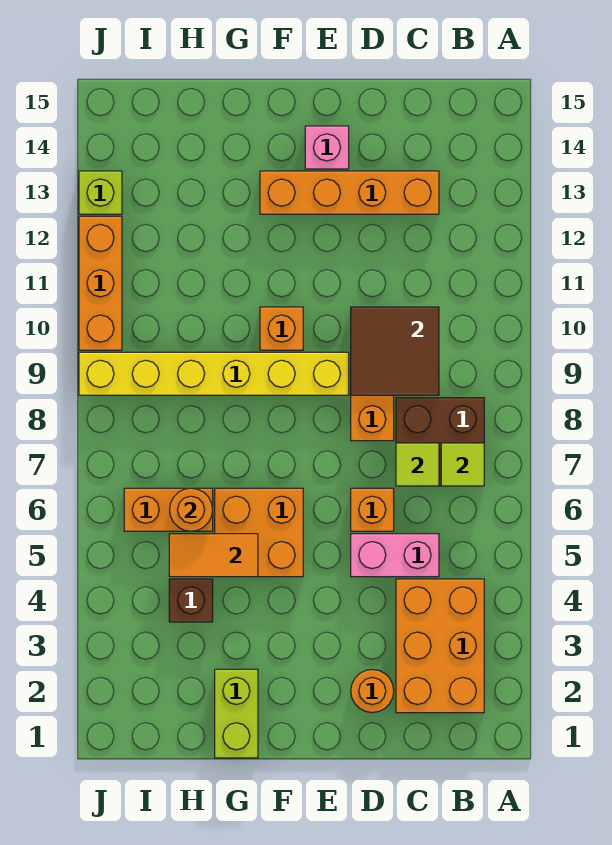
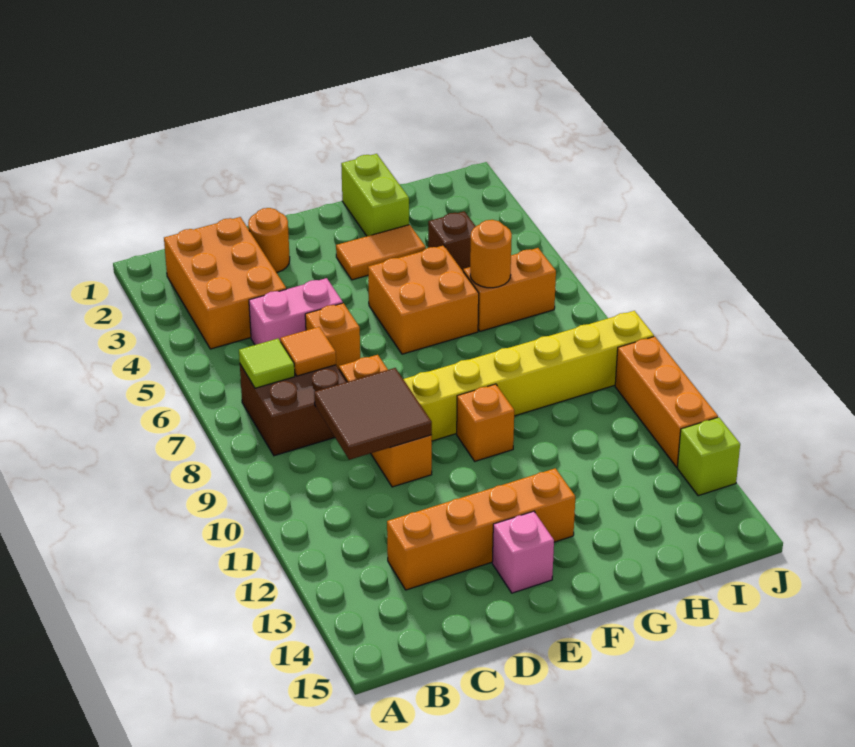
lime tile C7 level 2 -> orange tile C7 level 2
orange tile G5:H5 level 2 -> orange tile F3:G3 level 1

